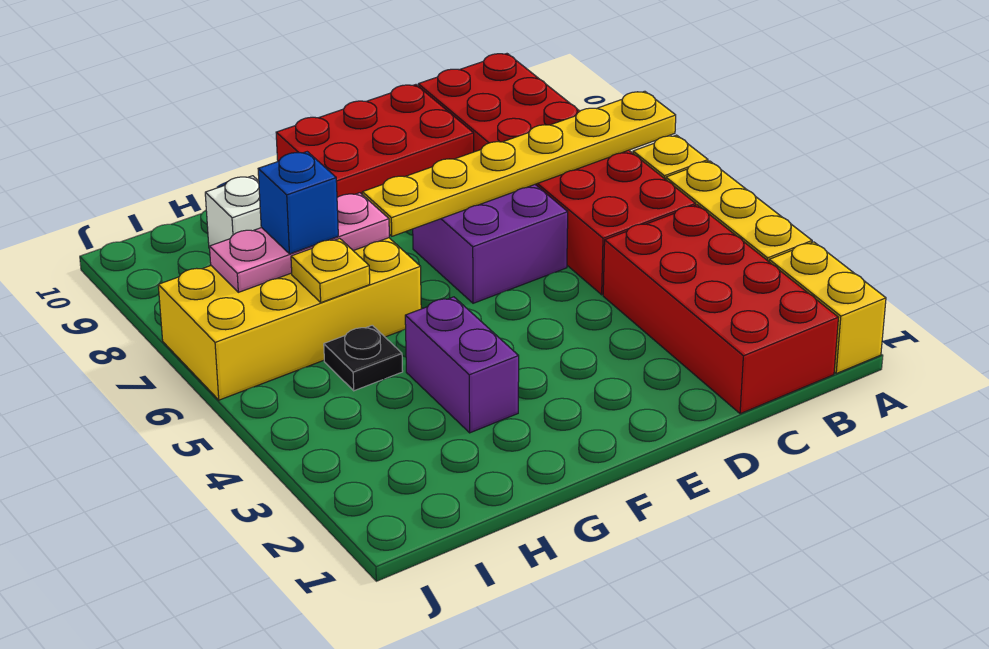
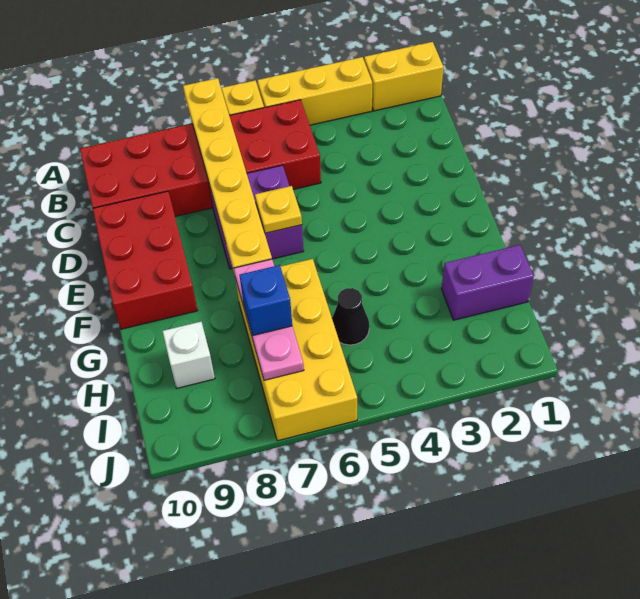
red brick B1:C4 level 1 -> none
purple brick G3:G4 level 1 -> purple brick H1:H2 level 1
black plate H5 level 1 -> black cone H5 level 1
yellow plate H6 level 2 -> yellow plate E6 level 2

